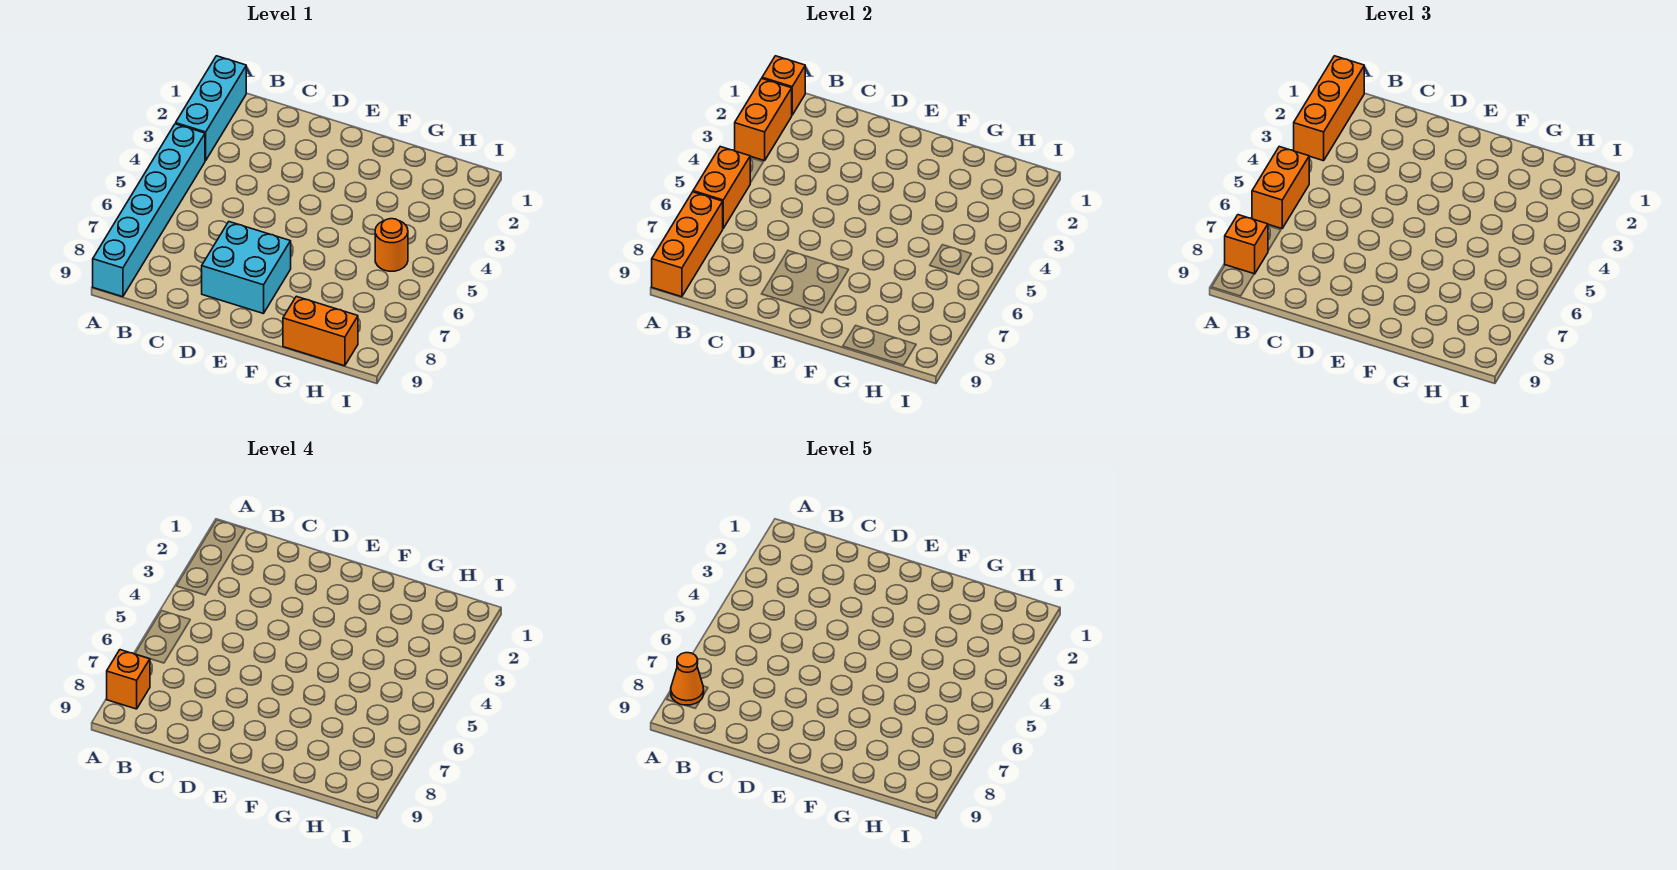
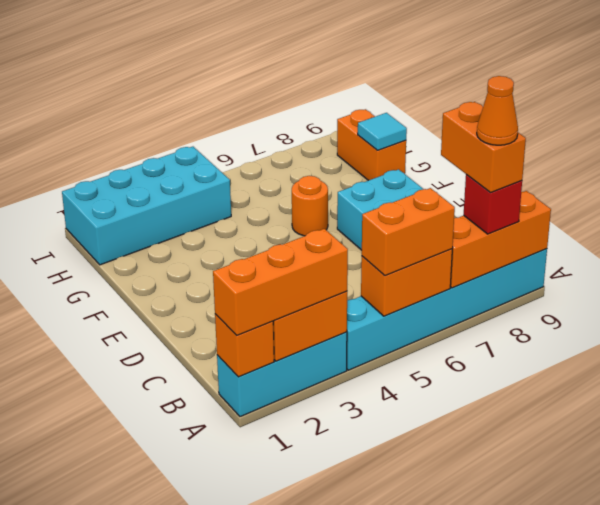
orange brick A8 level 3 -> red brick A8 level 3
orange brick A8 level 4 -> orange brick A8:B8 level 4
none -> cyan tile G9 level 2
none -> cyan brick H1:I4 level 1
orange round brick H5 level 1 -> orange round brick F6 level 1

